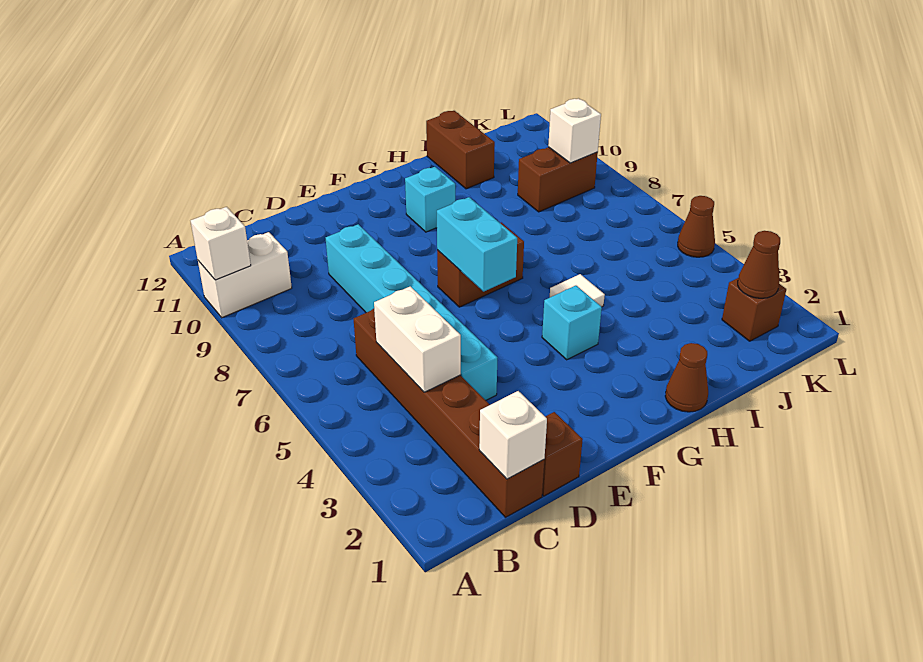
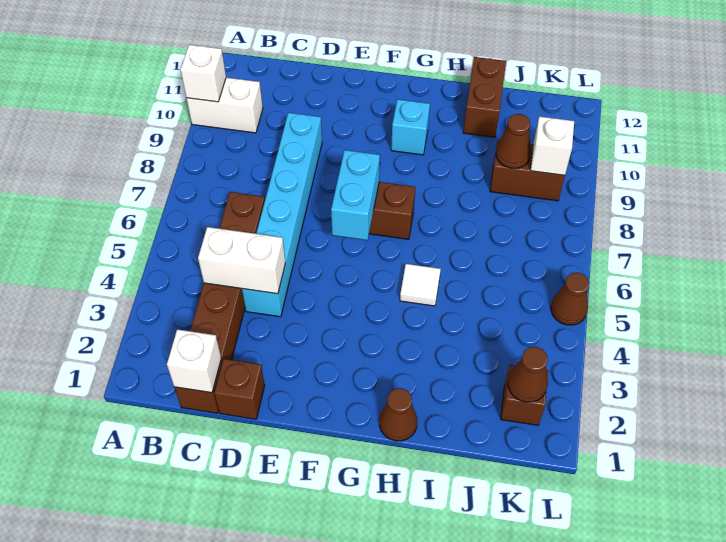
white brick C4:C5 level 2 -> white brick C4:D4 level 2
cyan brick G4 level 1 -> none
none -> brown cone J9 level 2

